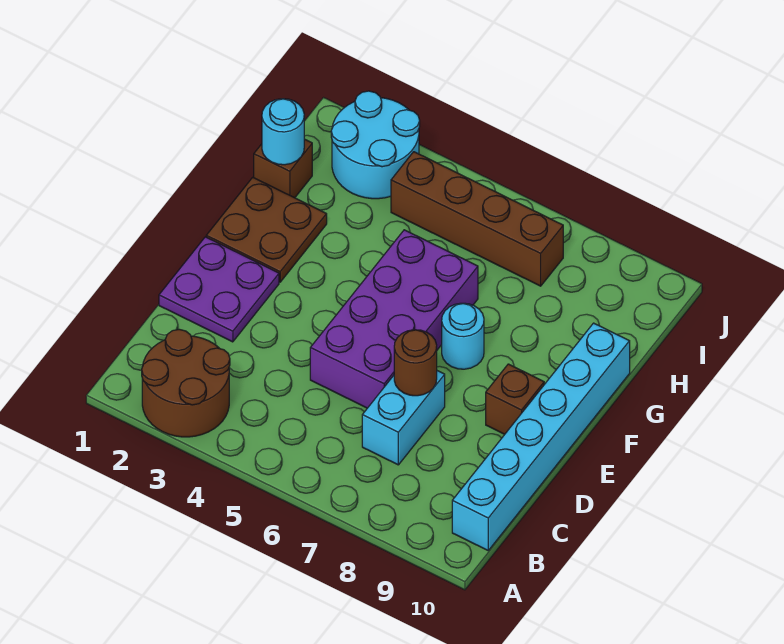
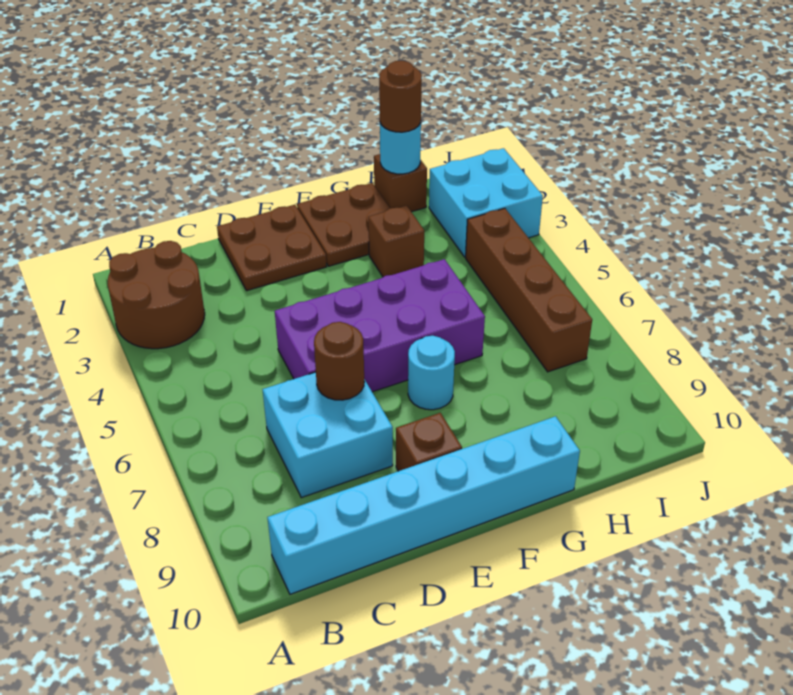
cyan brick C7:D7 level 1 -> cyan brick C7:D8 level 1
purple plate D1:E2 level 1 -> brown plate D1:E2 level 1
none -> brown brick G3 level 1
none -> brown round brick H1 level 3
cyan round brick I2:J3 level 1 -> cyan brick I2:J3 level 1

